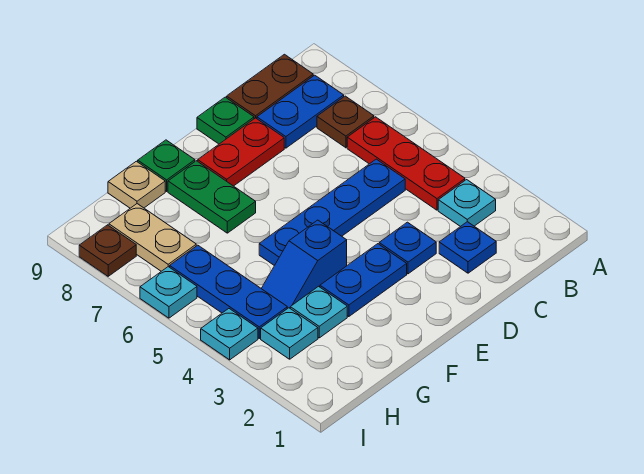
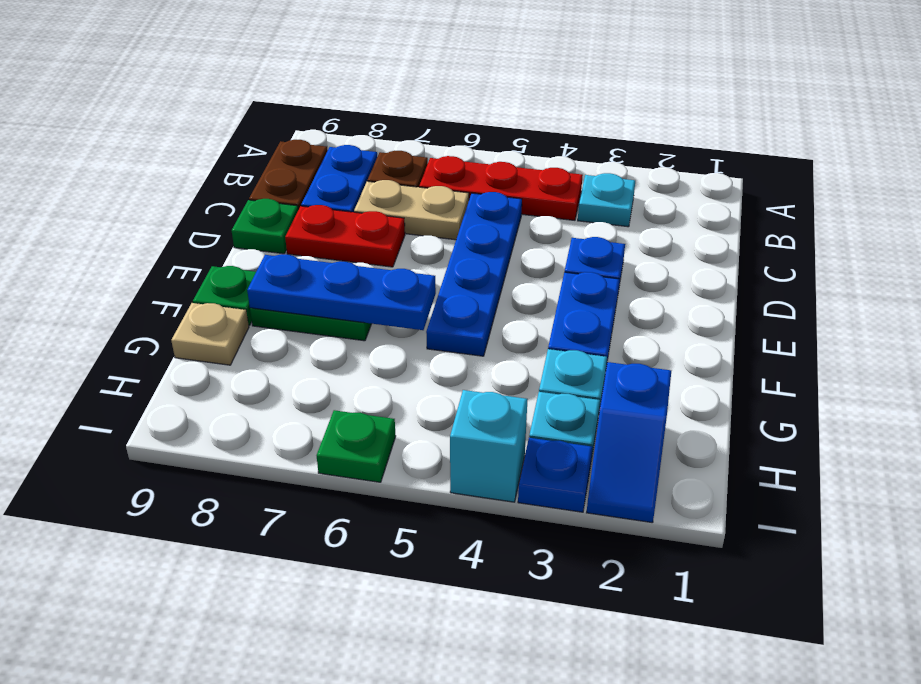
blue plate C2 level 1 -> blue plate I3 level 1
red plate D8:E8 level 1 -> red plate D7:D8 level 1
blue slope F4:G4 level 1 top F -> blue slope H2:I2 level 1 top H
blue plate H4:H6 level 1 -> blue plate F6:F8 level 2
tan plate H7:H8 level 1 -> tan plate C6:C7 level 1
cyan plate I4 level 1 -> cyan brick I4 level 1
cyan plate I6 level 1 -> green plate I6 level 1
brown plate I8 level 1 -> none

